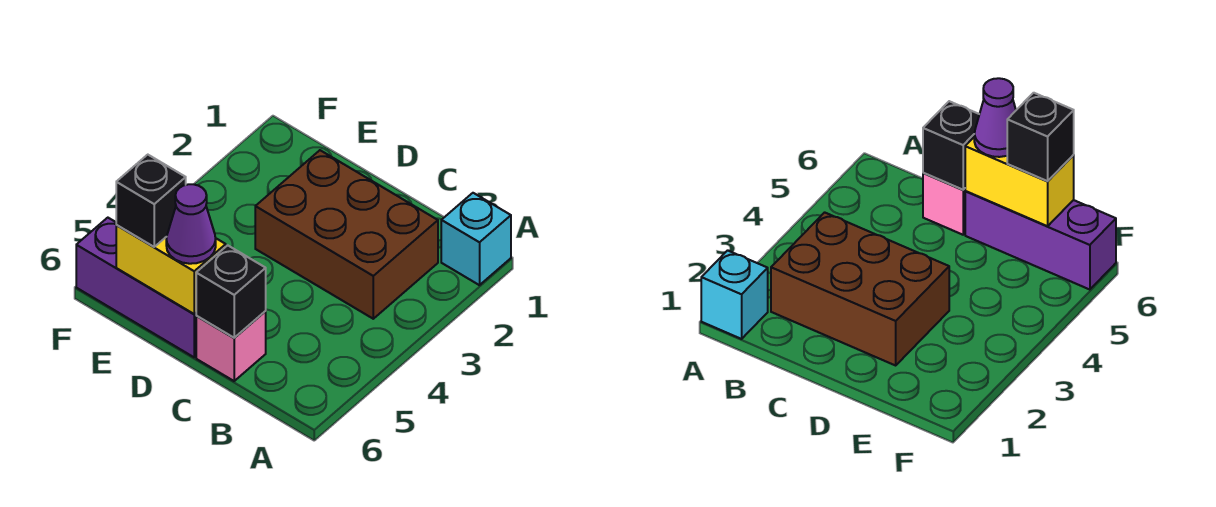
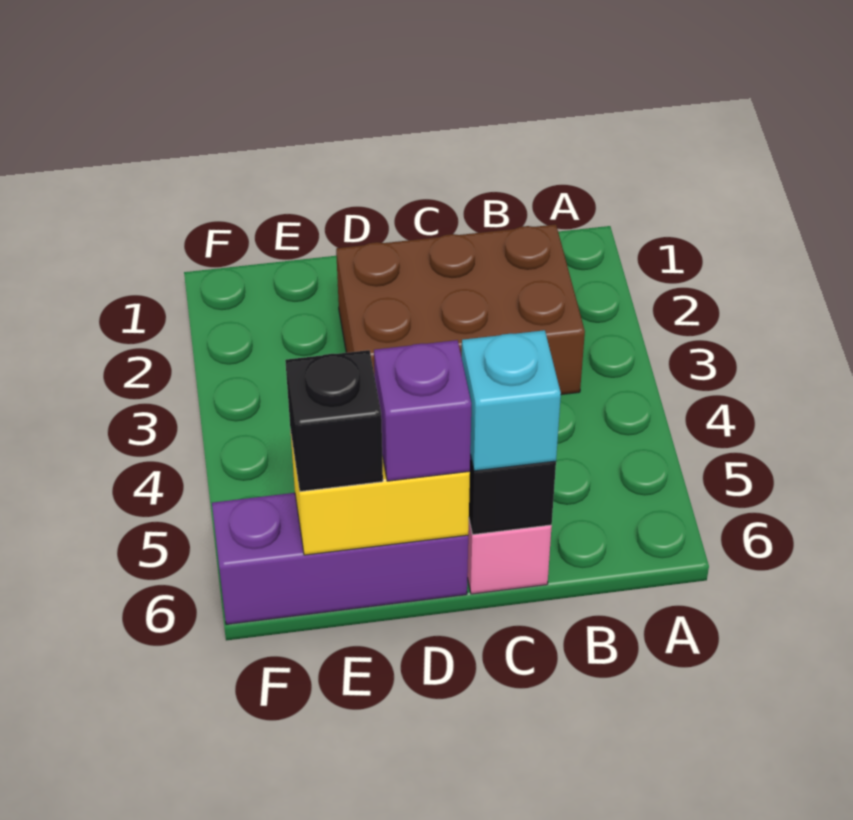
cyan brick A1 level 1 -> cyan brick C6 level 3
purple cone D6 level 3 -> purple brick D6 level 3

